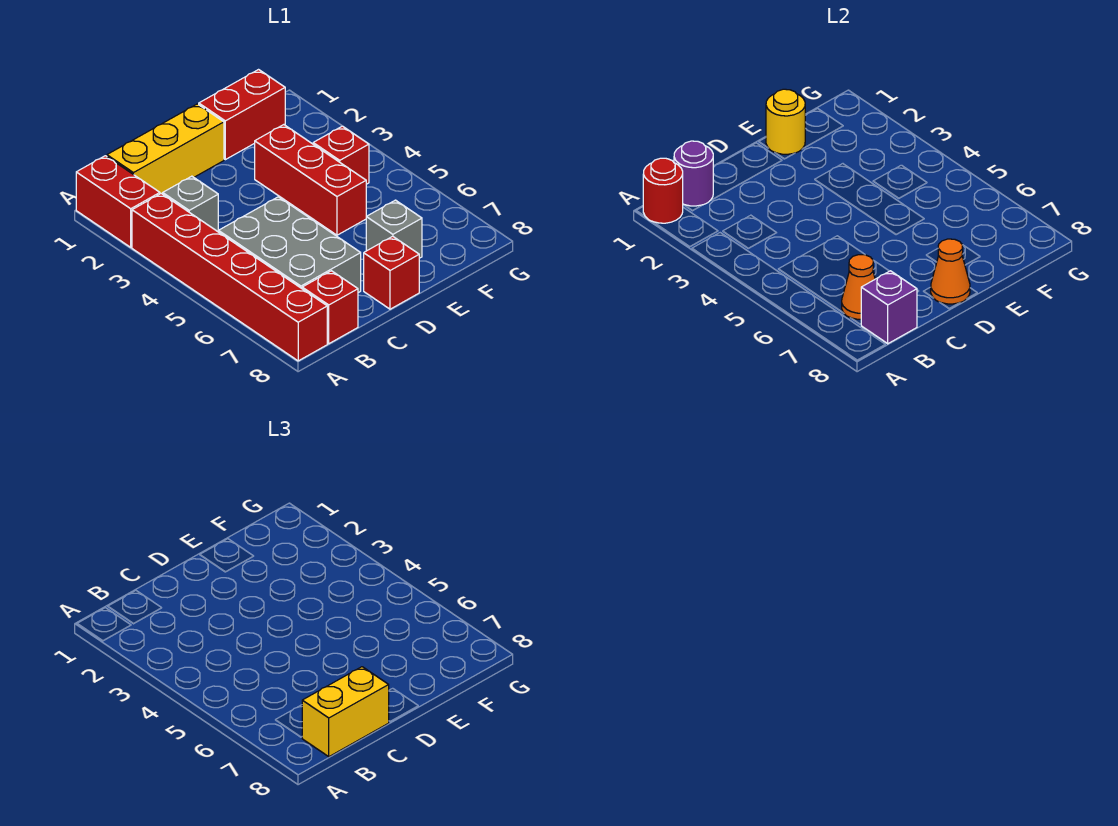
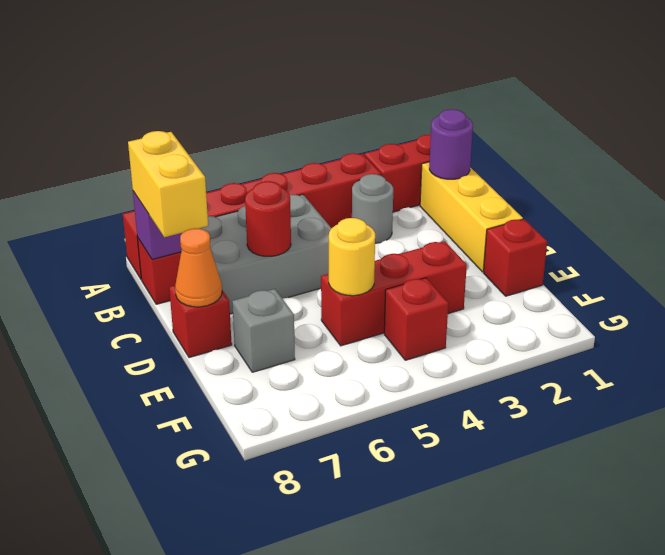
red round brick A1 level 2 -> red round brick C6 level 2
grey brick B3 level 1 -> grey round brick B3 level 1
orange cone B7 level 2 -> none
red brick E1:F1 level 1 -> red brick E1 level 1
yellow round brick E1 level 2 -> yellow round brick E5 level 2

